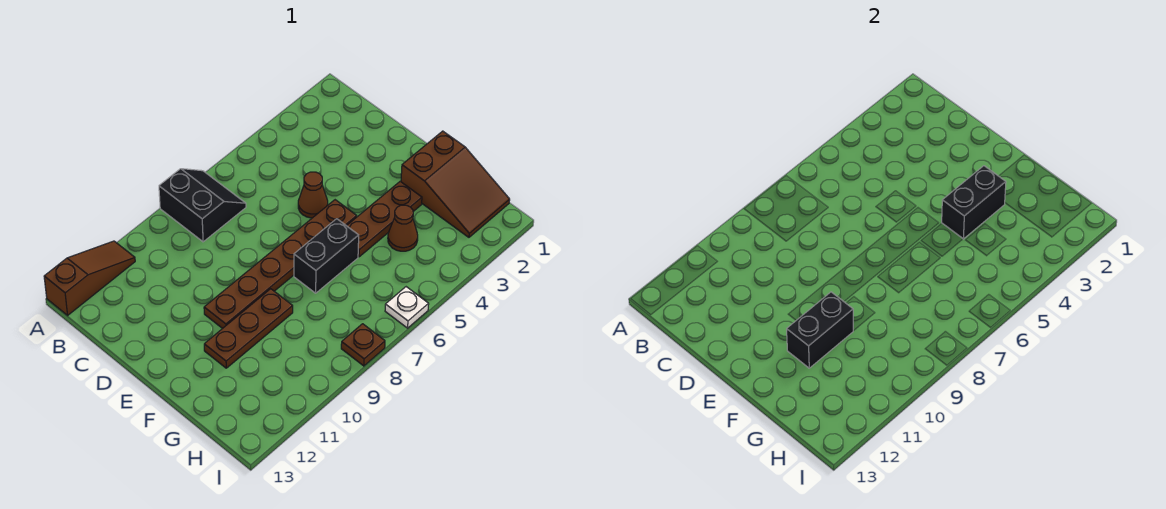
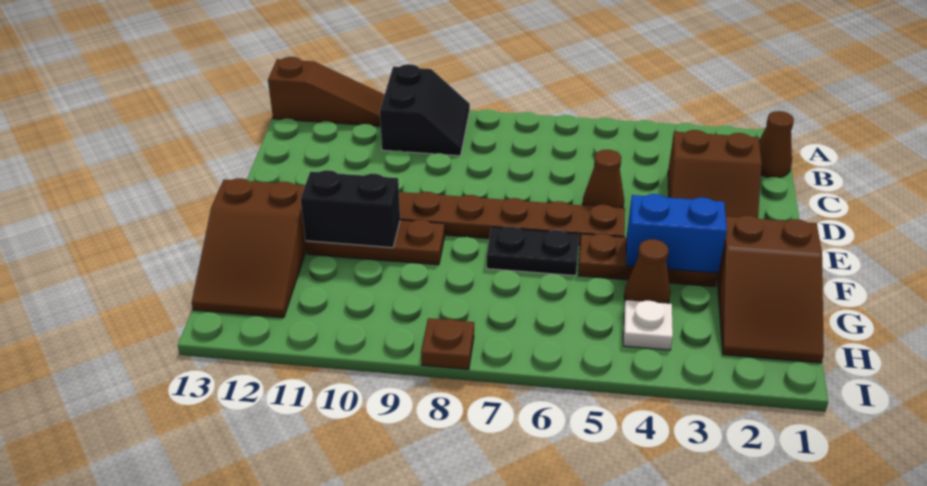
black slope A7:B8 level 1 top 8 -> black slope A9:B10 level 1 top 10
none -> brown cone B1 level 1
none -> brown slope C2:D3 level 1 top C
black brick F3:F4 level 2 -> blue brick F3:F4 level 2
black brick F6:F7 level 1 -> black plate F6:F7 level 1
none -> brown slope F12:H13 level 1 top F
white plate I6 level 1 -> white plate H4 level 1

